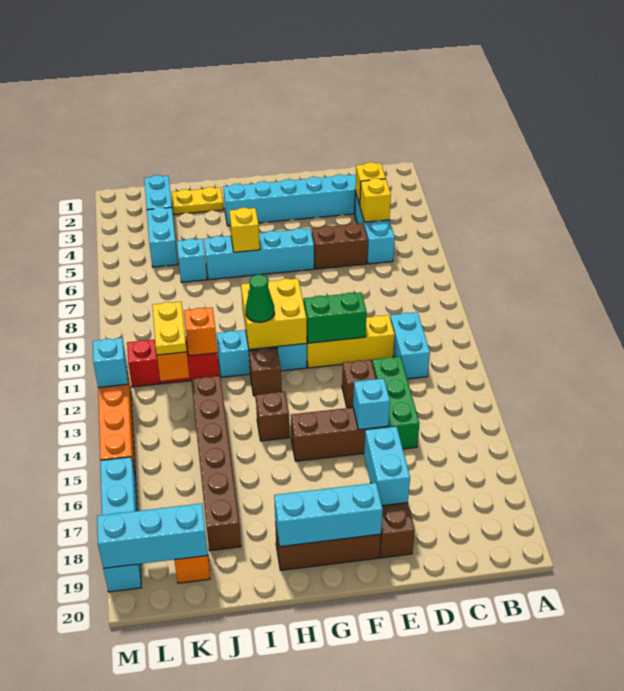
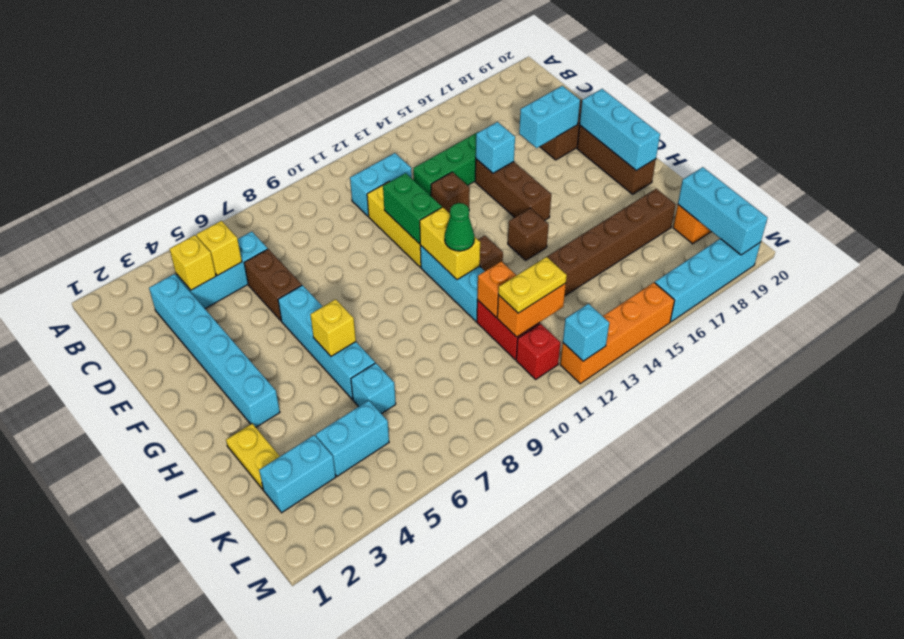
yellow brick G10:H11 level 2 -> yellow brick G11:H11 level 2

